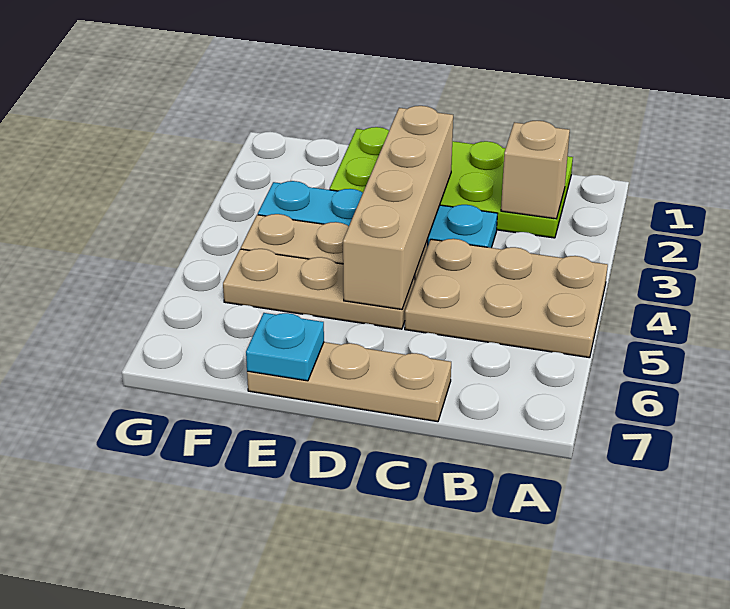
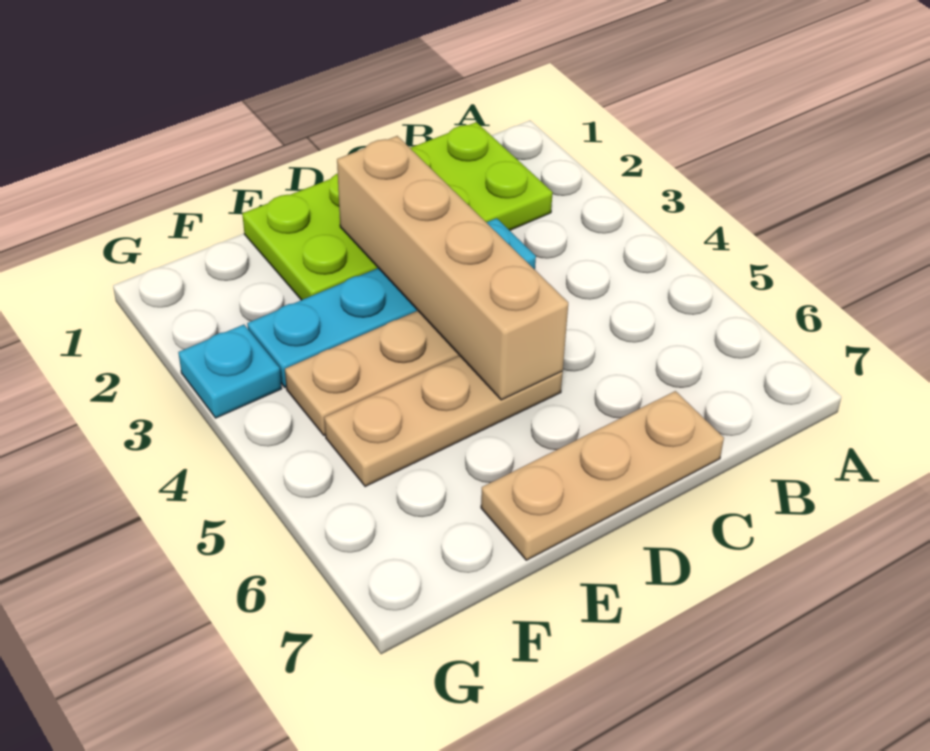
tan plate A4:C5 level 1 -> none
tan brick B2 level 2 -> none
cyan plate E7 level 2 -> cyan plate G3 level 1

